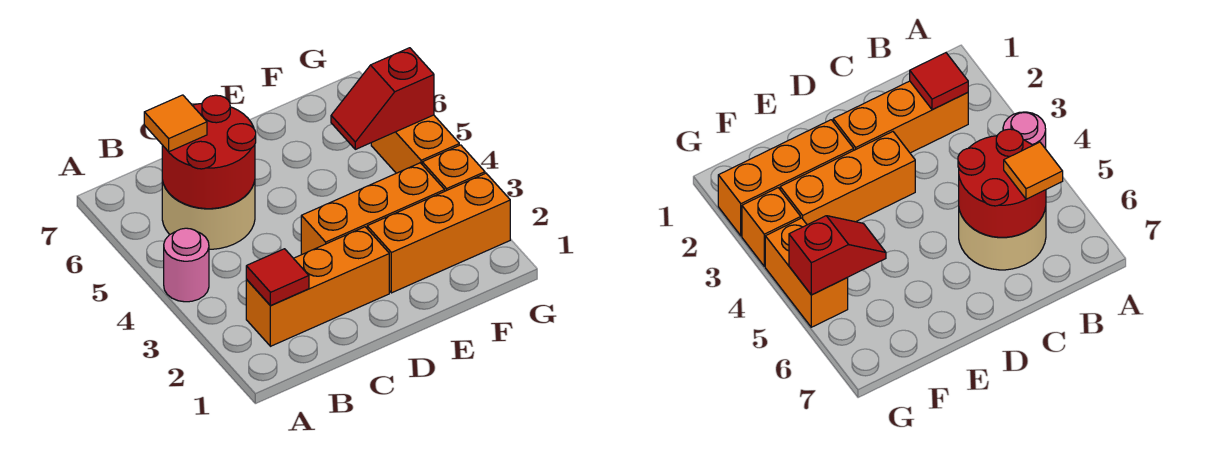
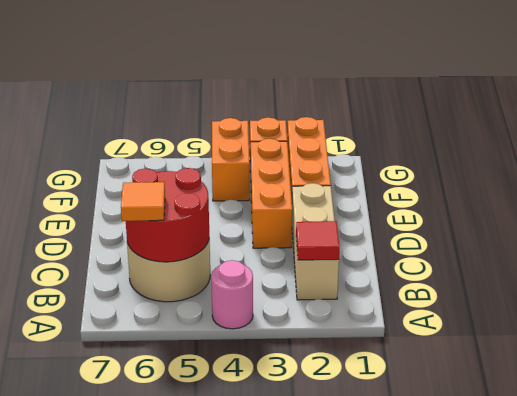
orange brick B2:D2 level 1 -> tan brick B2:D2 level 1
red slope F5:G5 level 2 top G -> none
orange brick G4:G5 level 1 -> orange brick F4:G4 level 1

